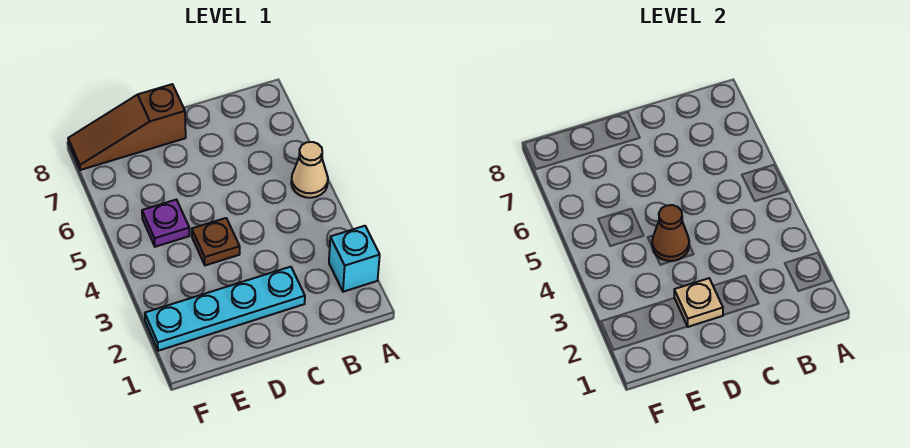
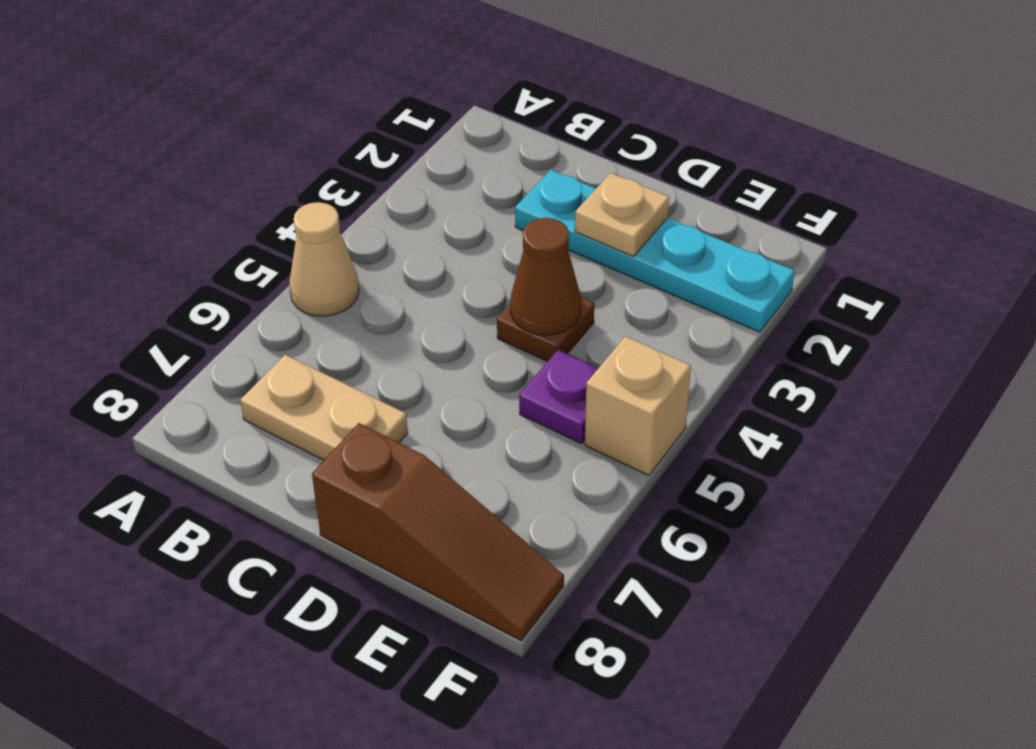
cyan brick A2 level 1 -> none
none -> tan plate B7:C7 level 1
none -> tan brick F5 level 1

